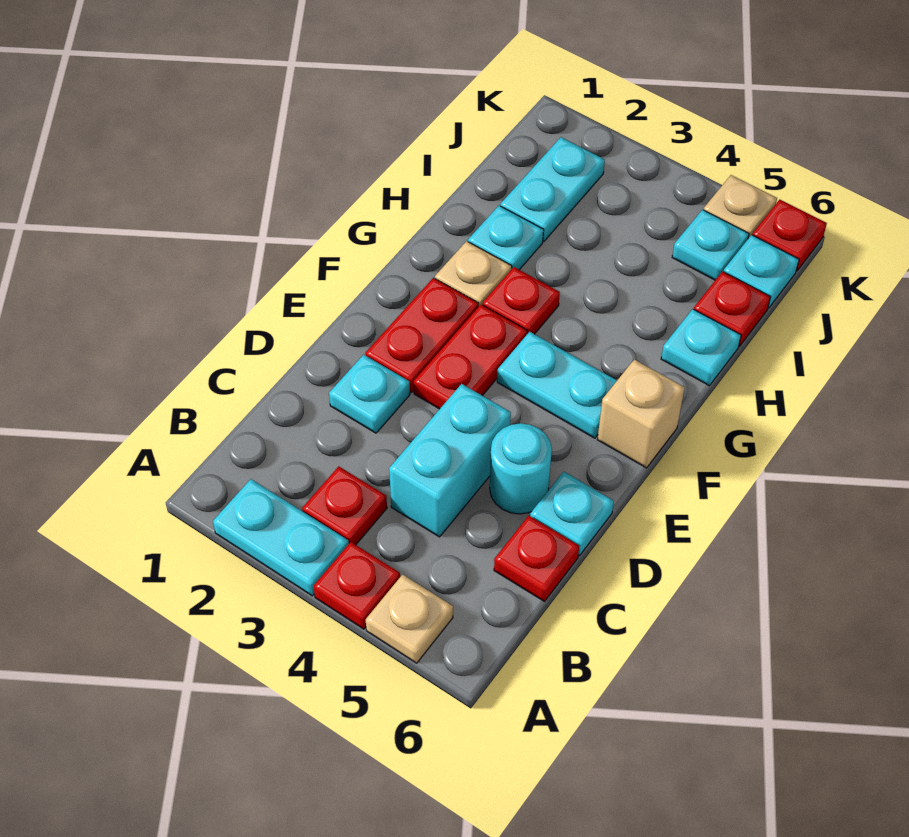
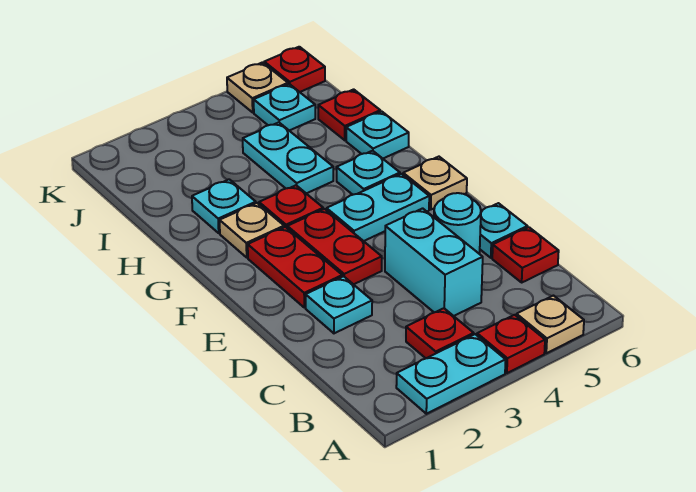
tan brick F6 level 1 -> tan plate F6 level 1
cyan plate I2:J2 level 1 -> cyan plate H4:I4 level 1
cyan plate J6 level 1 -> cyan plate G5 level 1

